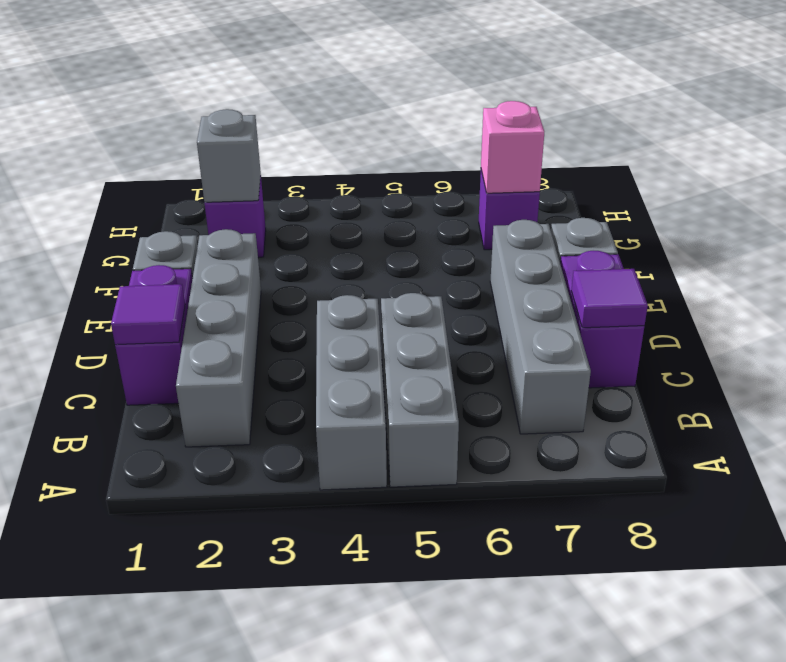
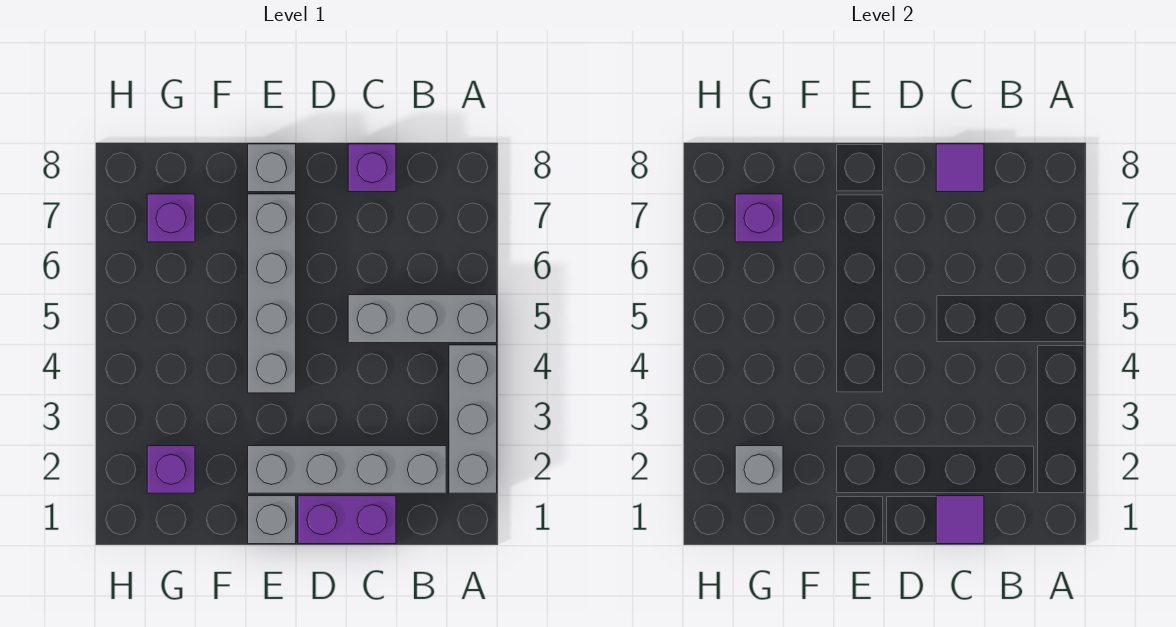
grey brick A4:C4 level 1 -> grey brick A2:A4 level 1
grey brick B7:E7 level 1 -> grey brick E4:E7 level 1
purple brick C8:D8 level 1 -> purple brick C8 level 1
pink brick G7 level 2 -> purple brick G7 level 2

